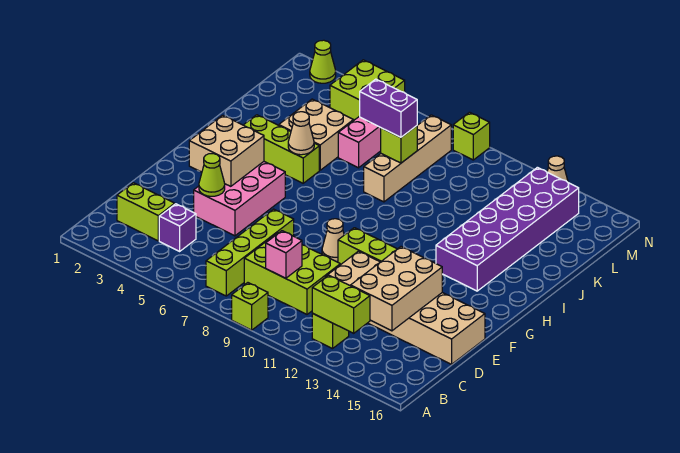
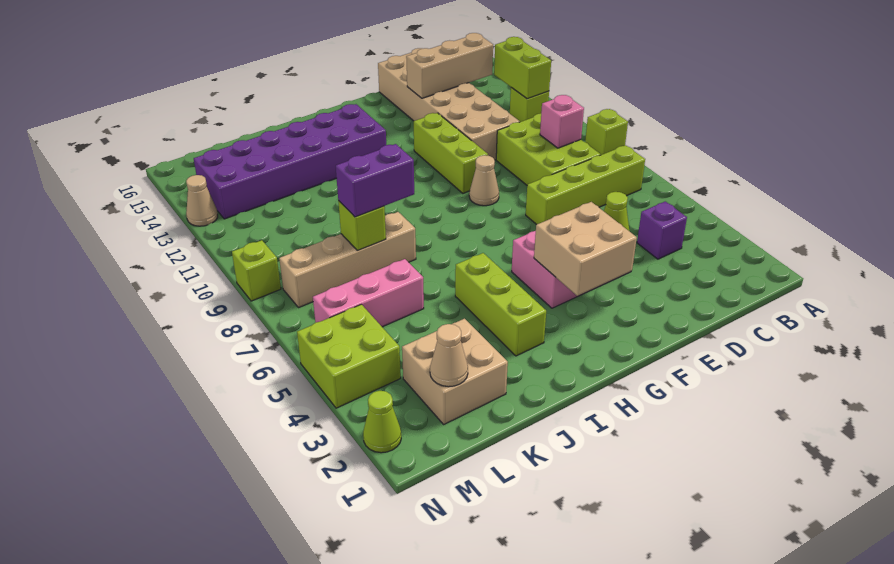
lime brick C2:C3 level 1 -> none
tan brick C13:E14 level 2 -> tan brick C14:E14 level 2
tan cone I5 level 2 -> tan cone L2 level 2
tan brick J4:K5 level 1 -> tan brick K2:L3 level 1
purple brick K7:K8 level 3 -> purple brick J8:K8 level 3

